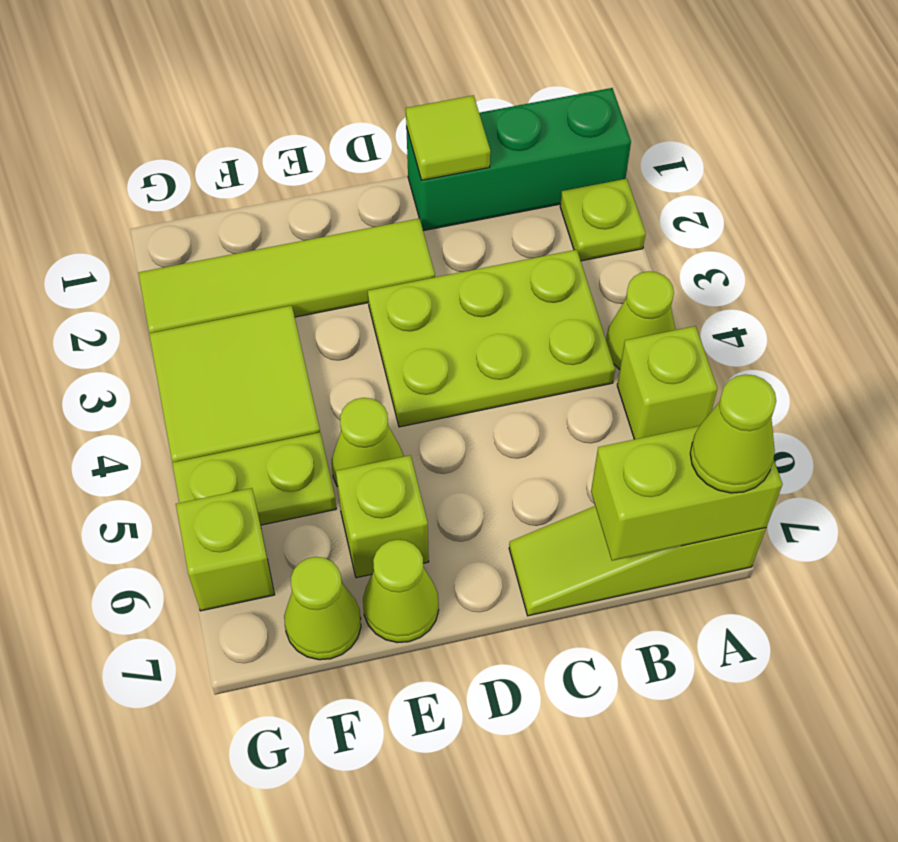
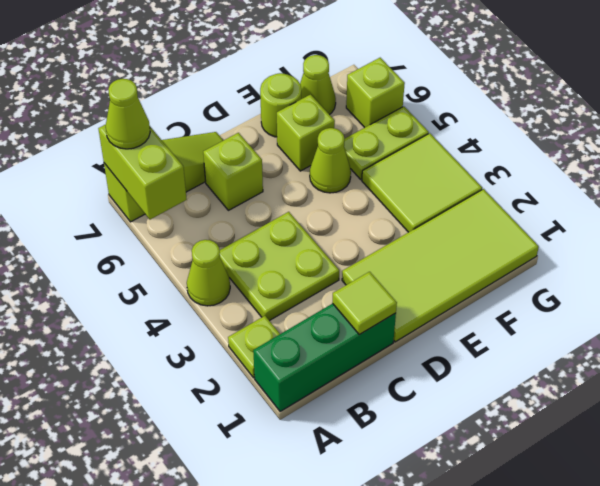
lime brick A5 level 1 -> lime brick C6 level 1
lime brick A7:B7 level 2 -> lime brick A6:A7 level 2
lime plate B3:D4 level 1 -> lime plate B3:C4 level 1
lime tile D2:G2 level 1 -> lime tile D1:G2 level 1
lime cone E7 level 1 -> lime round brick E7 level 1

